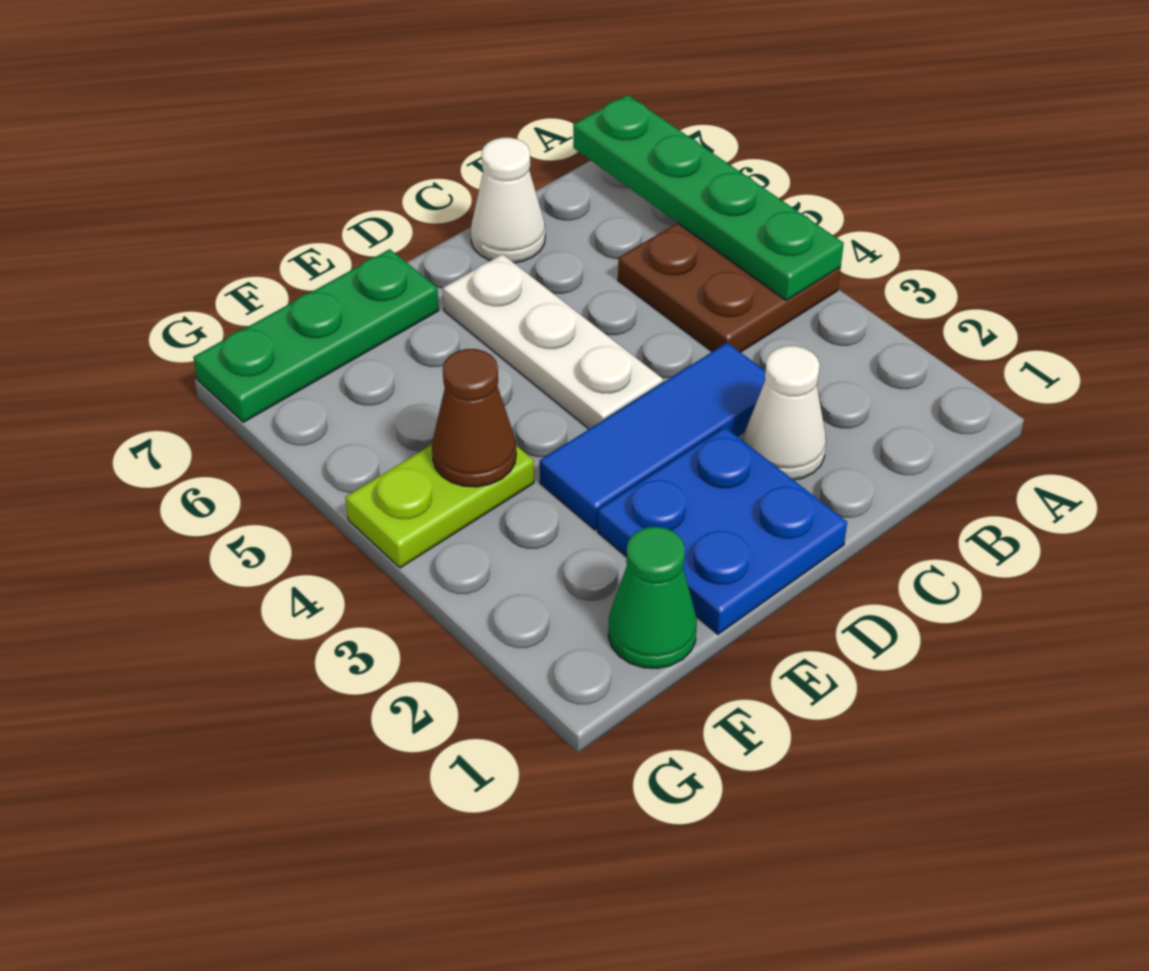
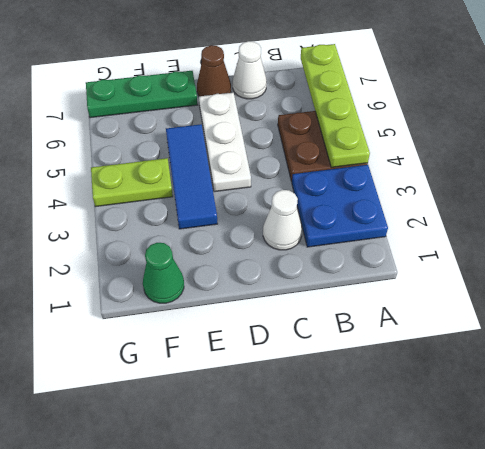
green plate A4:A7 level 2 -> lime plate A4:A7 level 2
blue tile C3:E3 level 1 -> blue tile E3:E5 level 1
blue plate D1:E2 level 1 -> blue plate A2:B3 level 1
brown cone F4 level 2 -> brown cone D7 level 1

